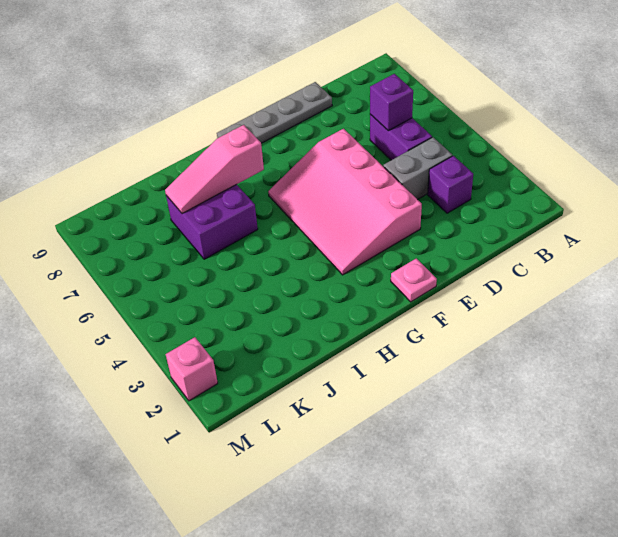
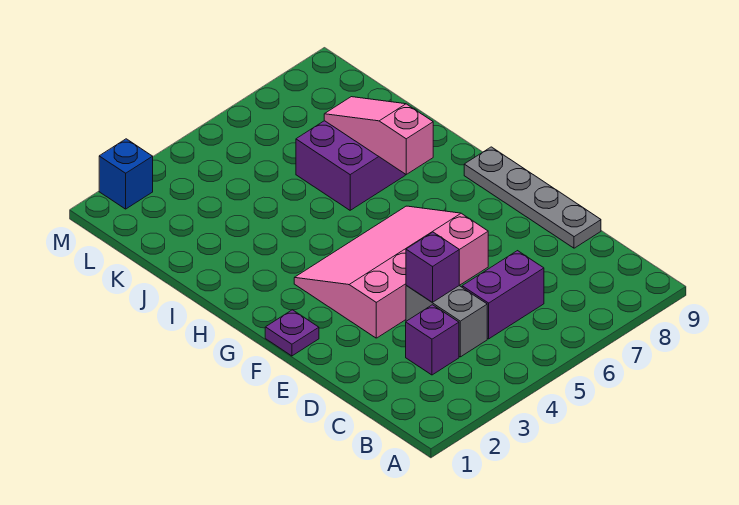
purple brick C6 level 2 -> purple brick D4 level 2
pink plate F1 level 1 -> purple plate F1 level 1
pink brick M2 level 1 -> blue brick M2 level 1

